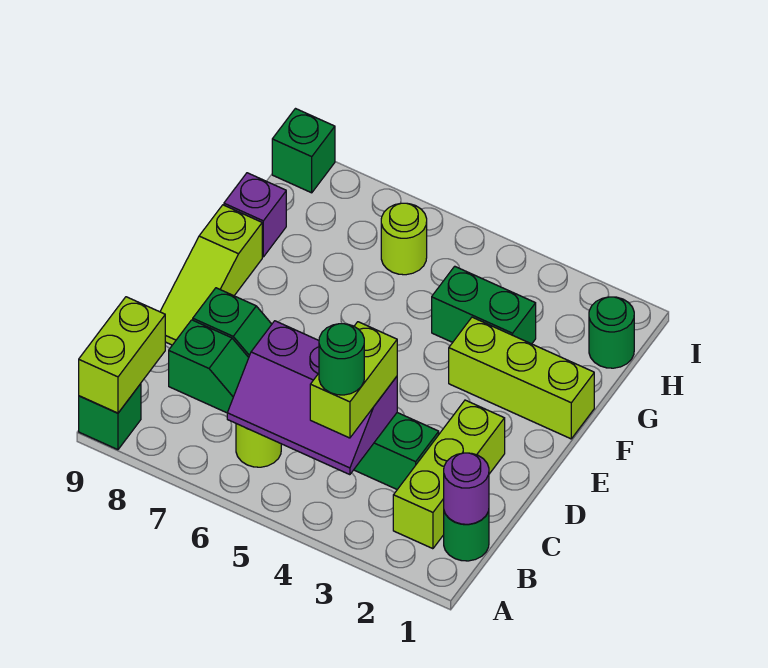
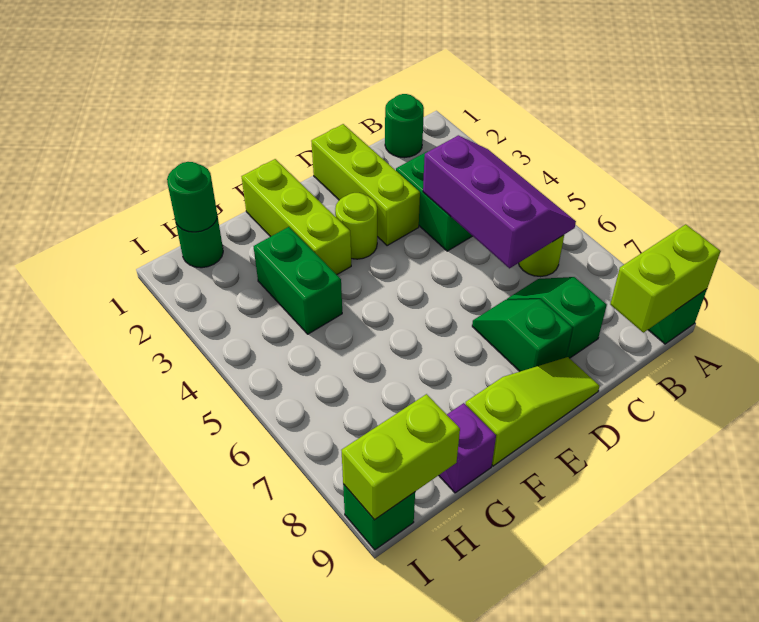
purple round brick B1 level 2 -> none
lime brick B2:D2 level 1 -> lime brick D1:D3 level 1
lime brick B4:C4 level 3 -> lime brick H9:I9 level 2
green round brick B4 level 4 -> green round brick H1 level 2
lime round brick H6 level 1 -> lime round brick E3 level 1

